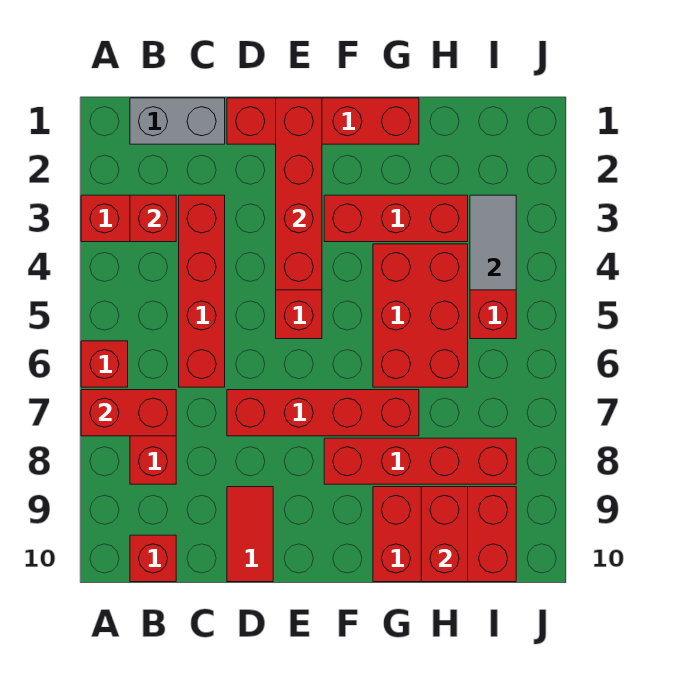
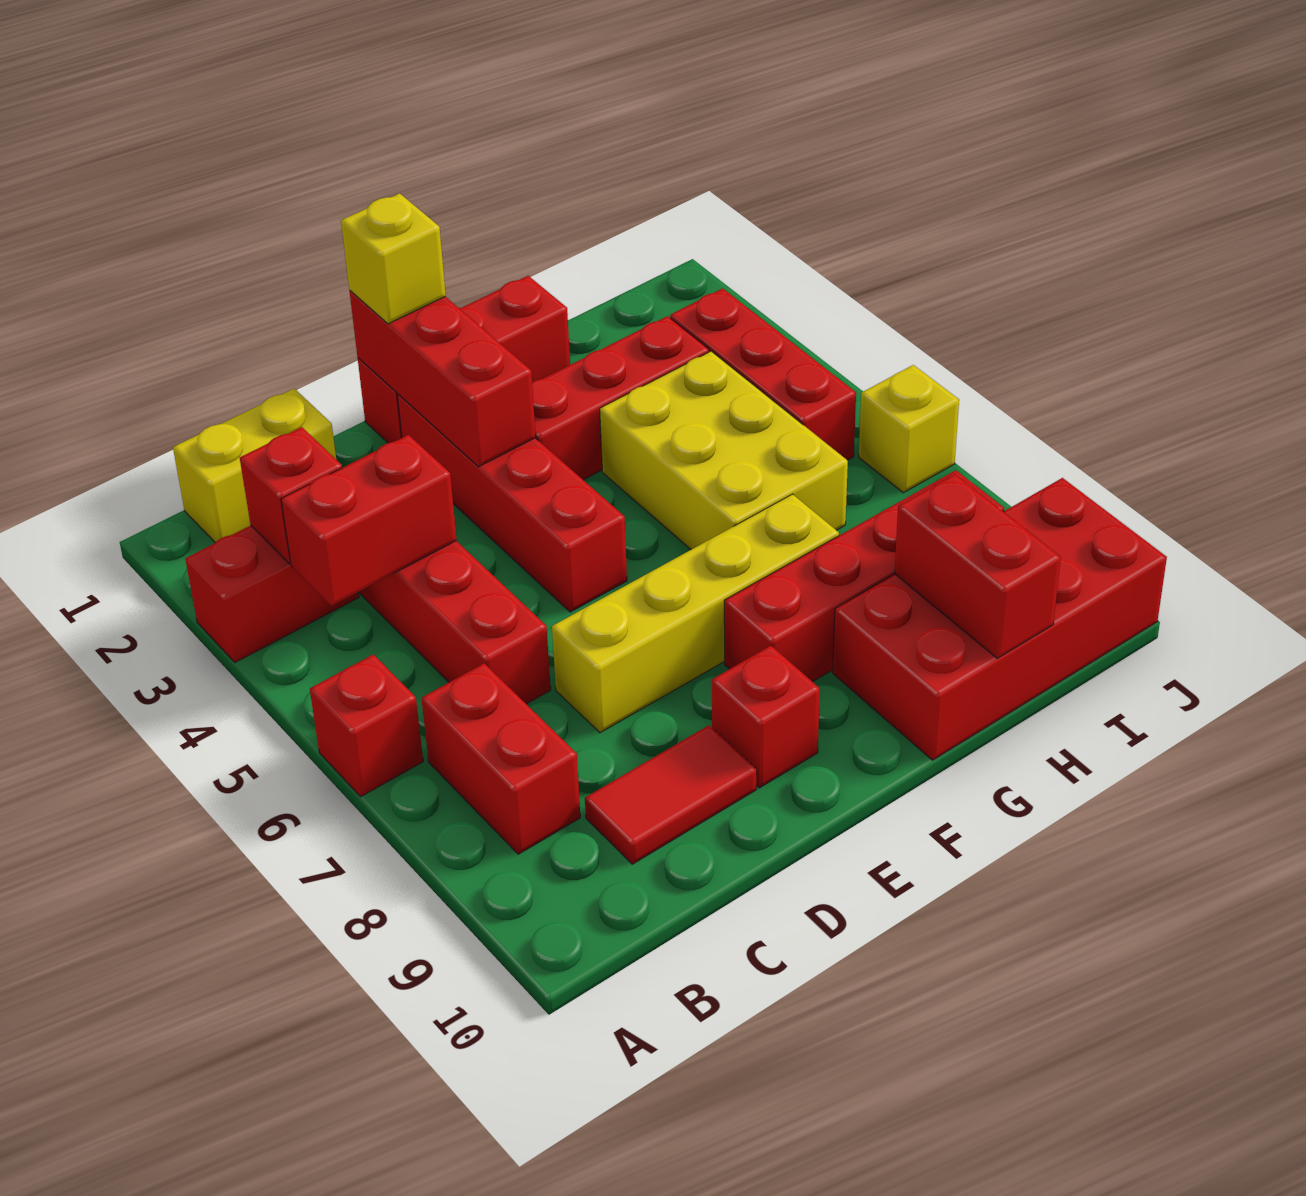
red brick A7:B7 level 2 -> red brick B4:C4 level 2
grey brick B1:C1 level 1 -> yellow brick B1:C1 level 1
red brick B10 level 1 -> red brick E9 level 1
red brick D1:G1 level 1 -> red brick E1:G1 level 1
red brick D7:G7 level 1 -> yellow brick D7:G7 level 1
red tile D9:D10 level 1 -> red tile C9:D9 level 1
red brick E1:E4 level 2 -> red brick E1:E3 level 2
none -> yellow brick E1 level 3
red brick G4:H6 level 1 -> yellow brick G4:H6 level 1
red brick G9:I10 level 1 -> red brick G9:J10 level 1
grey tile I3:I4 level 2 -> none
none -> yellow brick J6 level 1

